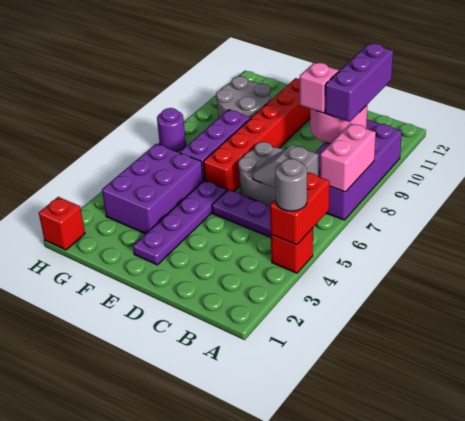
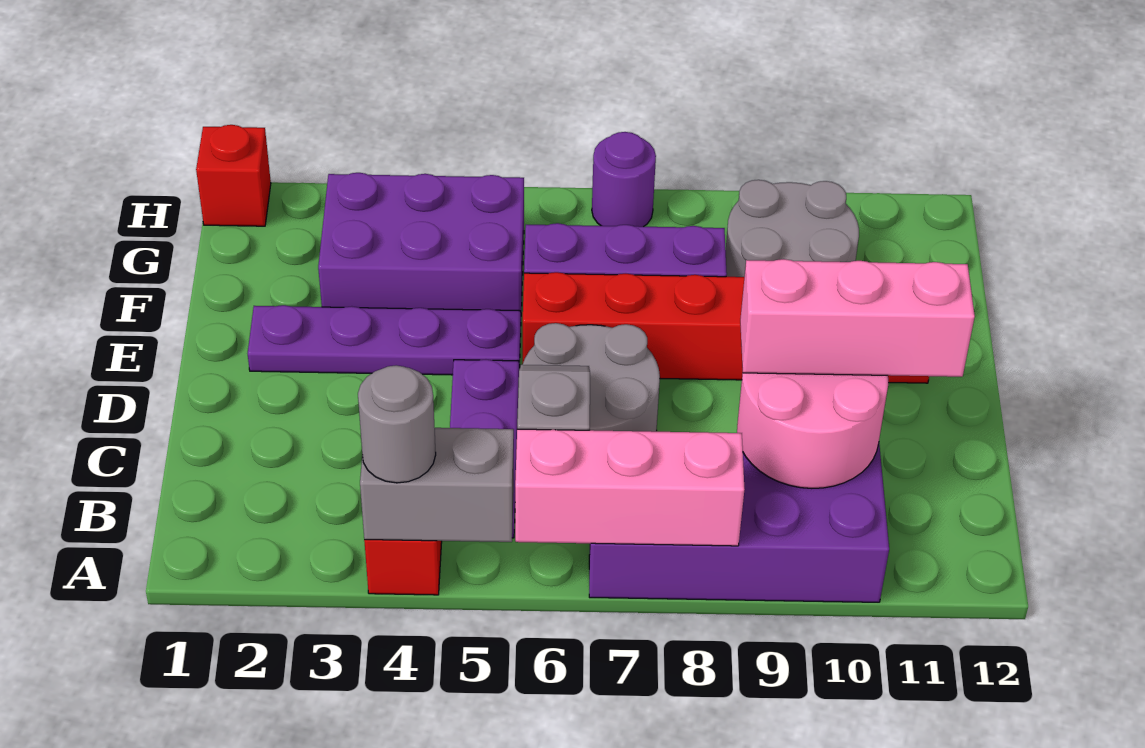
red brick A4:A5 level 2 -> grey brick A4:A5 level 2
pink brick A7:A8 level 2 -> pink brick A6:A8 level 2
purple brick B9:B11 level 3 -> none
pink brick C9 level 3 -> pink brick C9:C11 level 3

